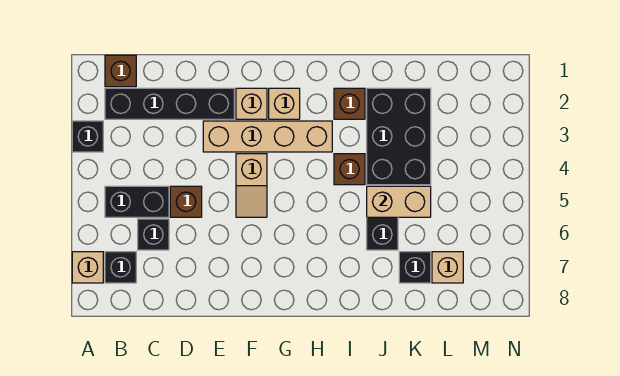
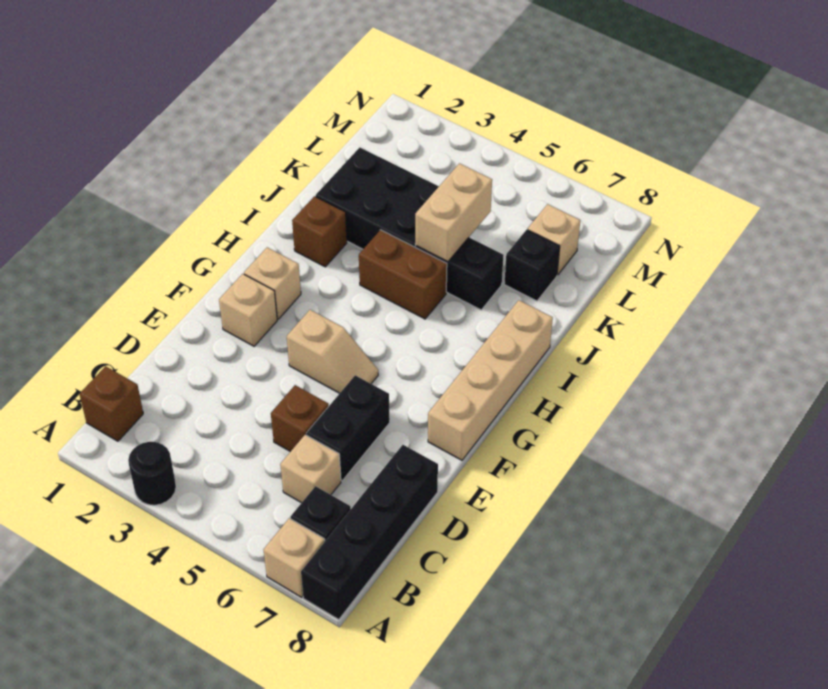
black brick A3 level 1 -> black round brick A3 level 1
black brick B2:E2 level 1 -> black brick A8:D8 level 1
black brick B5:C5 level 1 -> black brick D6:E6 level 1
black brick C6 level 1 -> tan brick C6 level 1
tan brick E3:H3 level 1 -> tan brick F8:I8 level 1
brown brick I4 level 1 -> brown brick I4:I5 level 1

